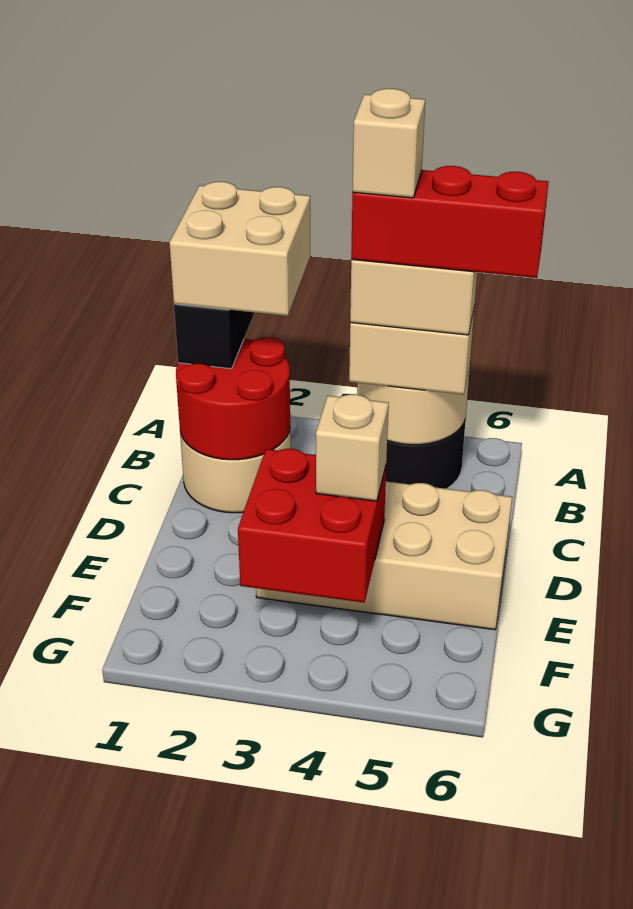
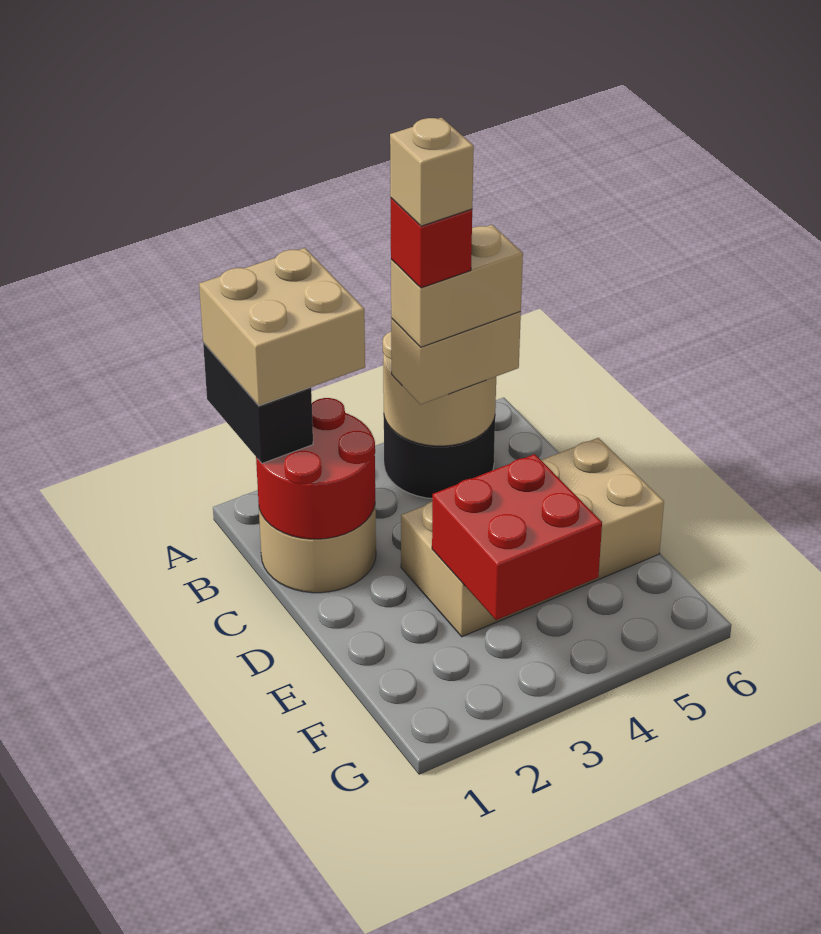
red brick B4:B6 level 5 -> red brick B4 level 5
tan brick E4 level 3 -> none

